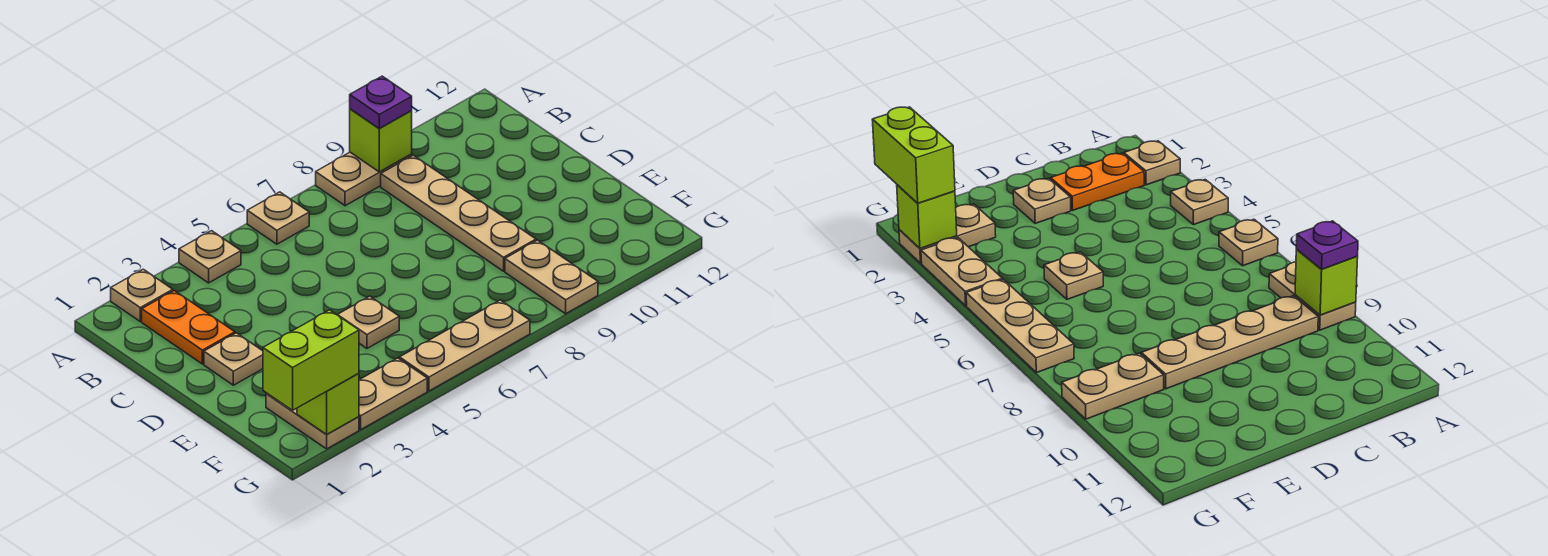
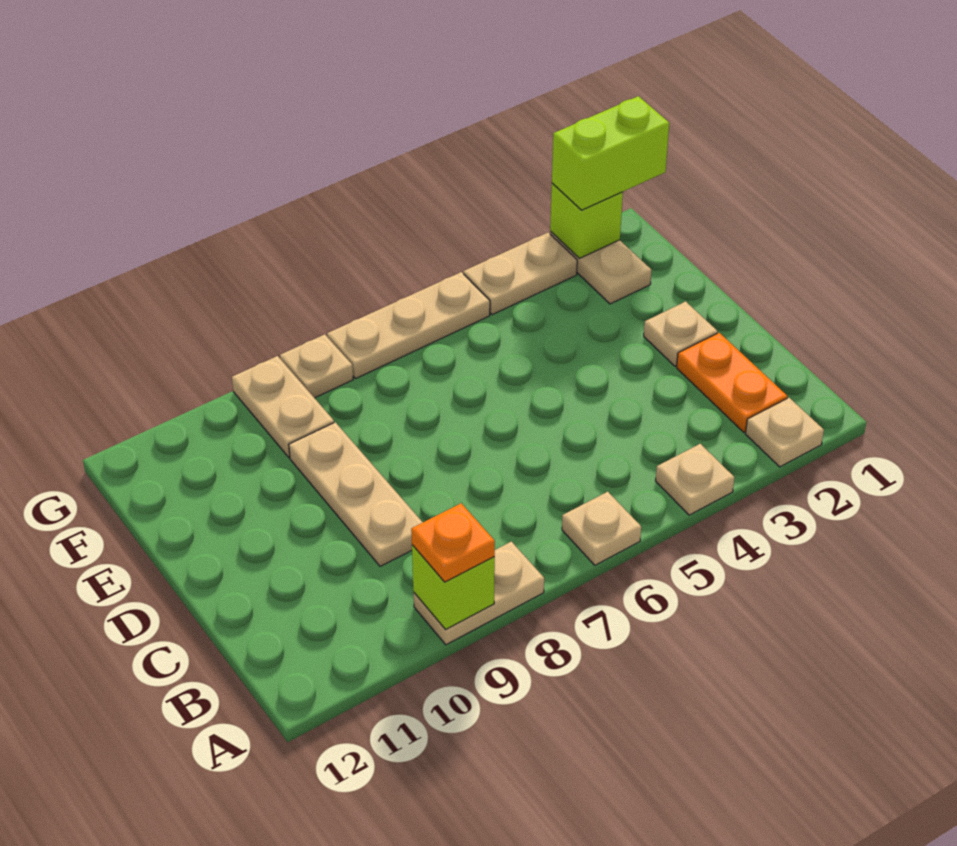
purple plate A9 level 3 -> orange plate A9 level 3
tan plate B9:E9 level 1 -> tan plate C9:E9 level 1
tan plate E5 level 1 -> tan plate G8 level 1

